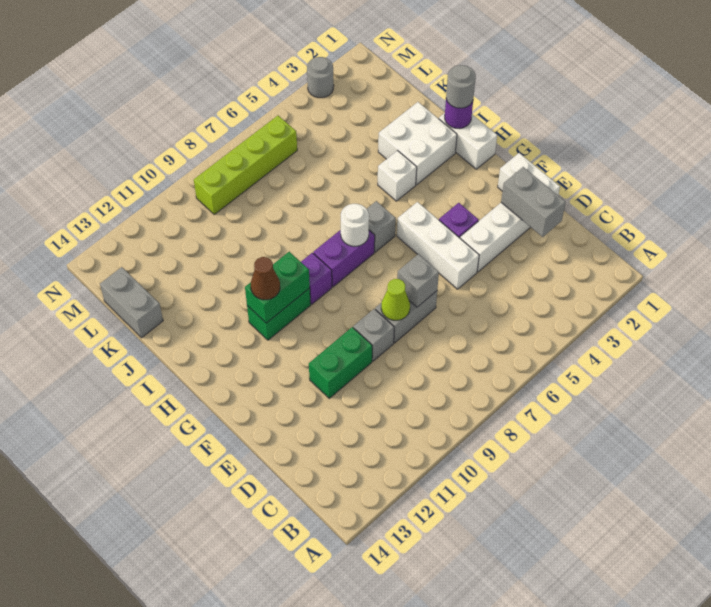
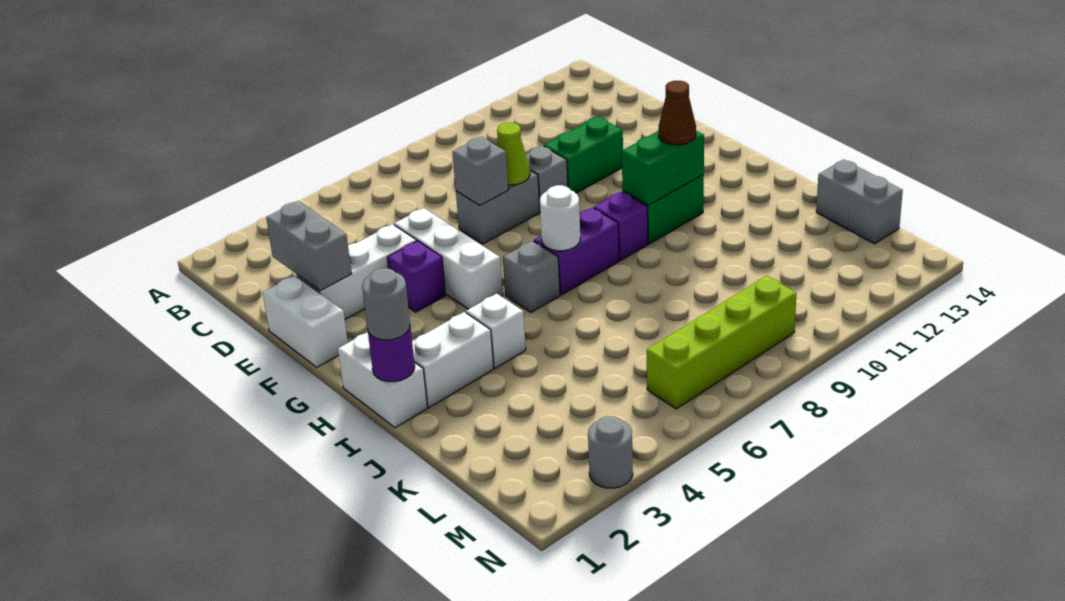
white brick I2:J3 level 1 -> white brick I2:I3 level 1

